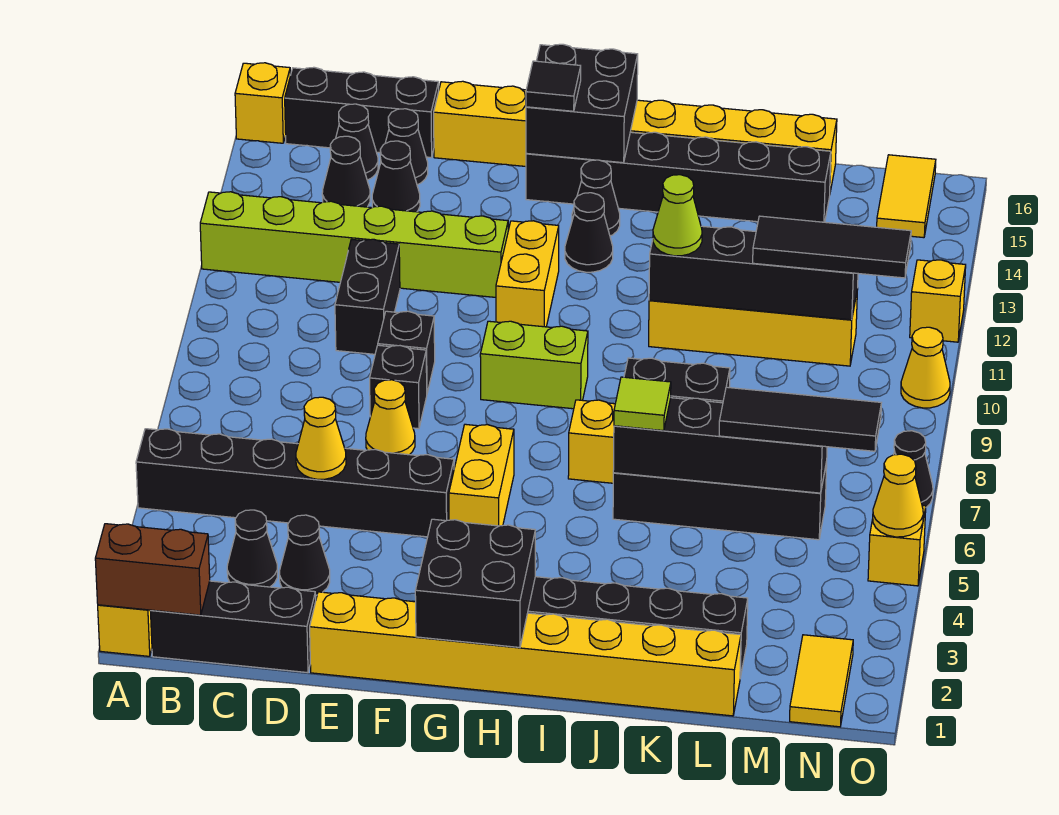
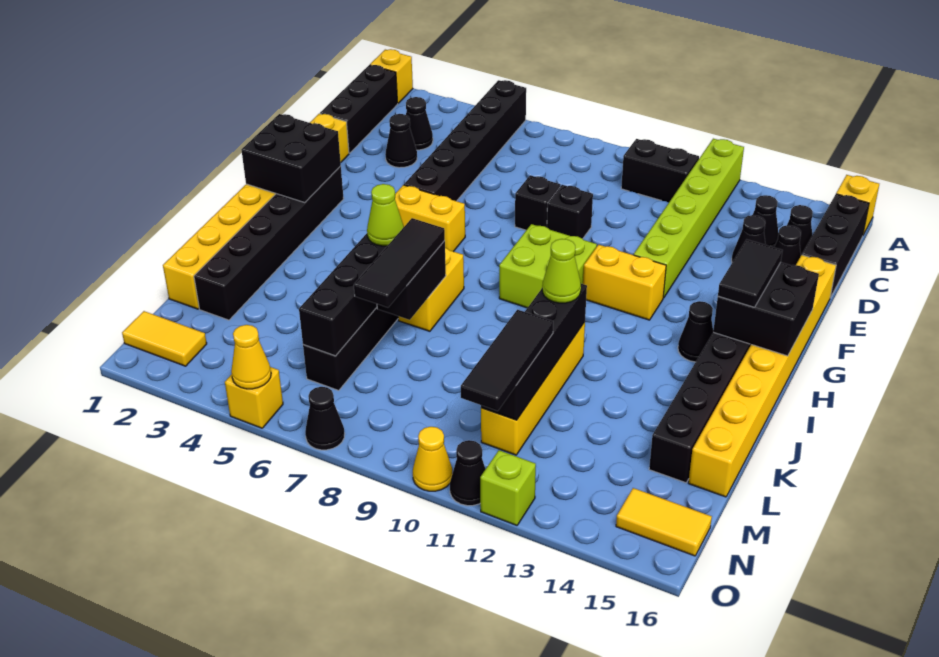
brown brick A1:B1 level 2 -> none
yellow cone D5 level 2 -> none
black brick D10:D11 level 1 -> black brick B10:B11 level 1
yellow cone E7 level 1 -> none
lime brick G9:H9 level 1 -> lime brick G9:H10 level 1
black tile G15 level 3 -> black tile G15:H15 level 3
black cone H13 level 1 -> black cone O11 level 1
lime tile J6 level 3 -> lime cone J6 level 3
black tile L6:N6 level 3 -> black tile J7:L7 level 3
yellow brick O12 level 1 -> lime brick O12 level 1

